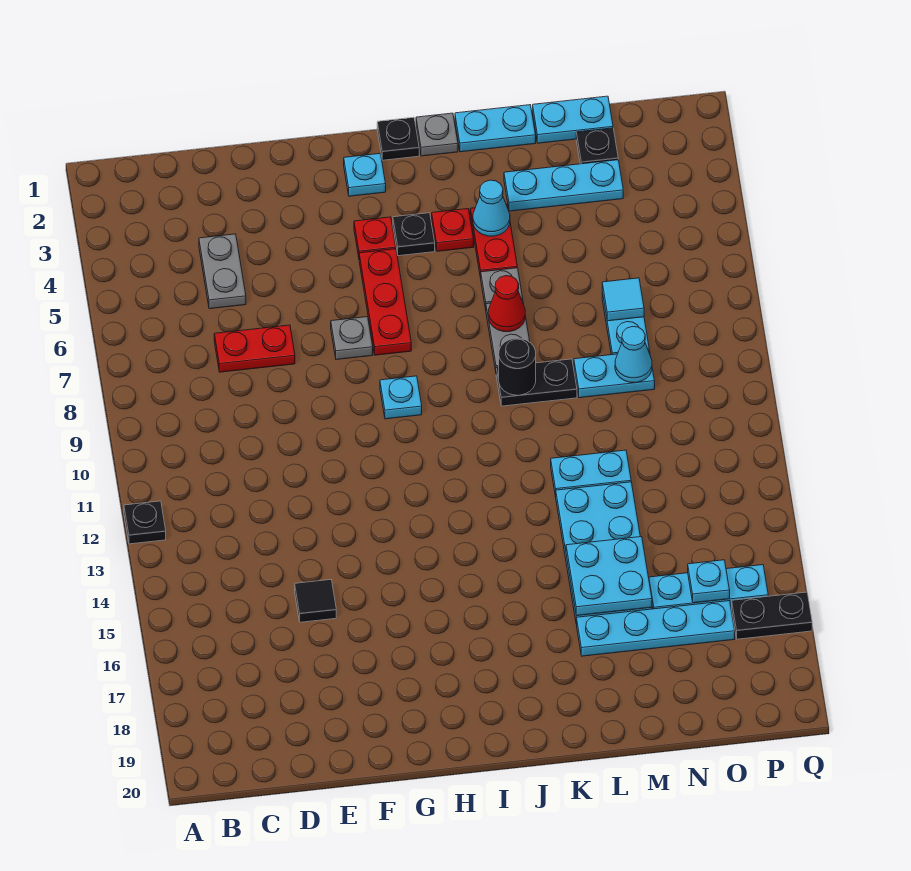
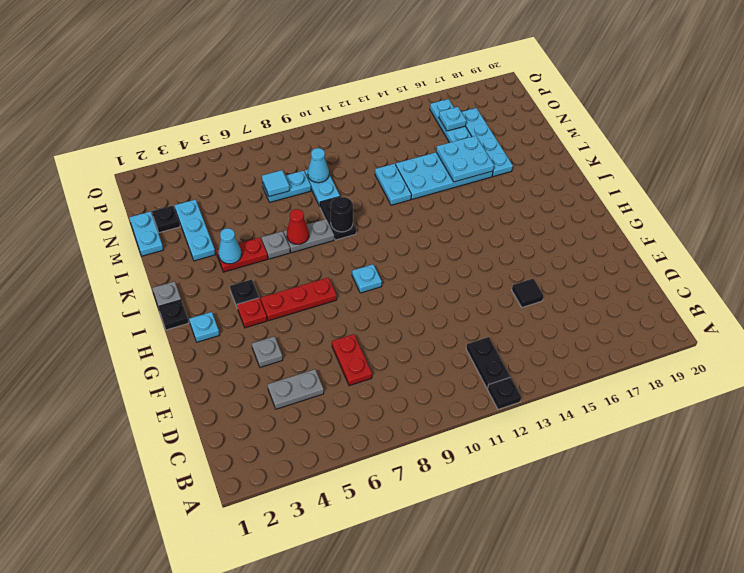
grey plate G7 level 1 -> grey plate F4 level 1
red plate J4 level 1 -> none
cyan plate K1:L1 level 1 -> none
black plate P17:Q17 level 1 -> black plate B12:C12 level 1

